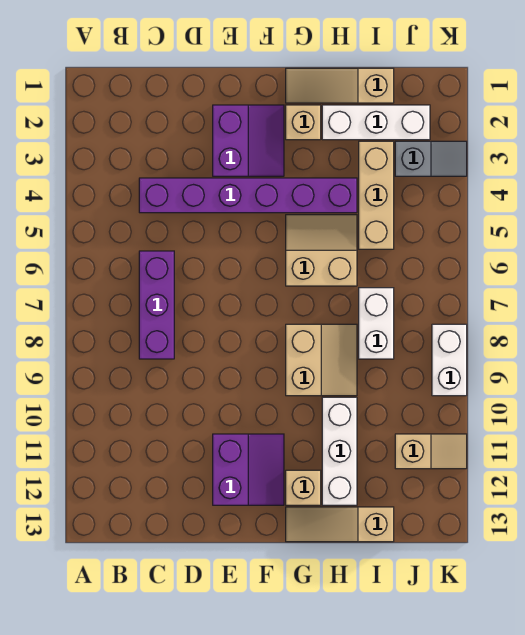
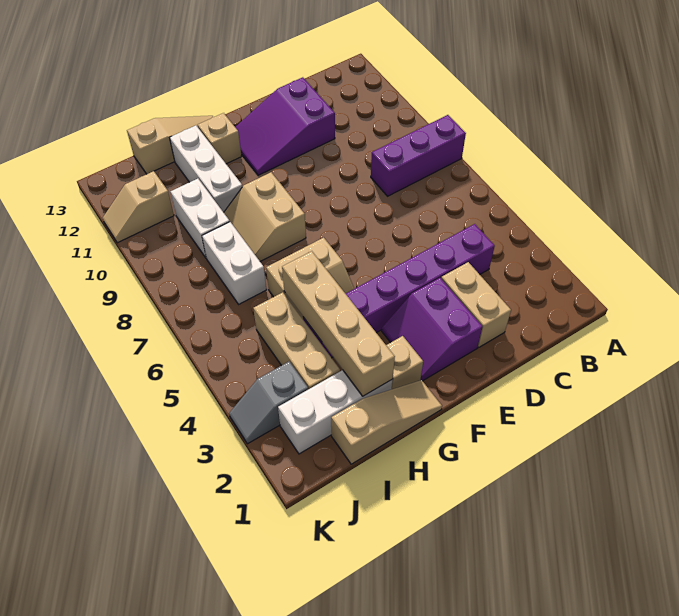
purple brick C6:C8 level 1 -> purple brick A8:C8 level 1
none -> tan brick D2:D3 level 1
purple slope E11:F12 level 1 top E -> purple slope D11:F12 level 1 top D
none -> tan brick H2:H5 level 2
white brick K8:K9 level 1 -> white brick I9:I10 level 1

